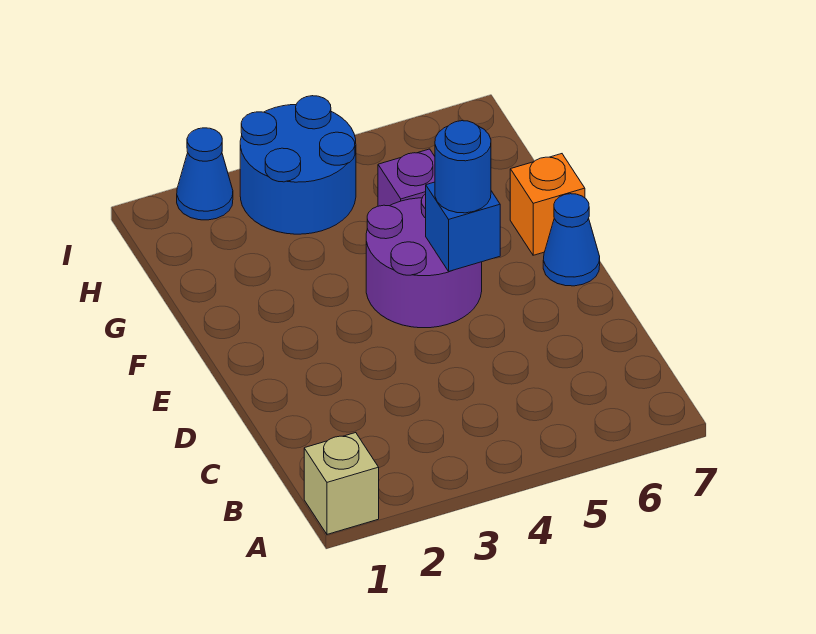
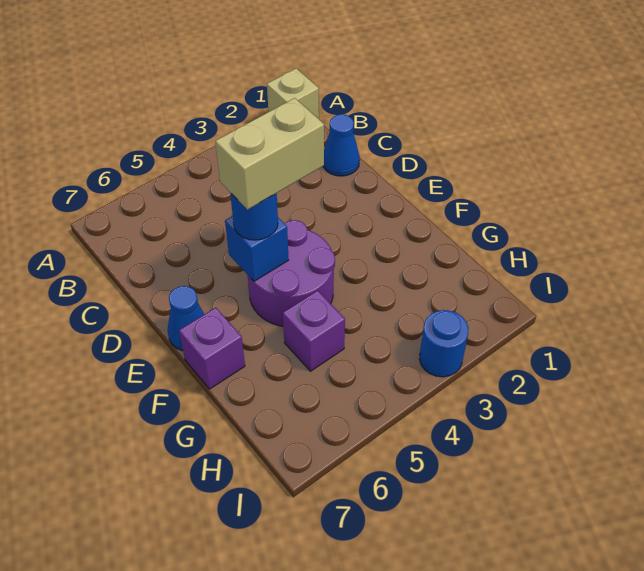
none -> tan brick E4:E5 level 4
orange brick F7 level 1 -> purple brick F7 level 1
blue round brick H3:I4 level 1 -> blue round brick I3 level 1
blue cone I2 level 1 -> blue cone C1 level 1

